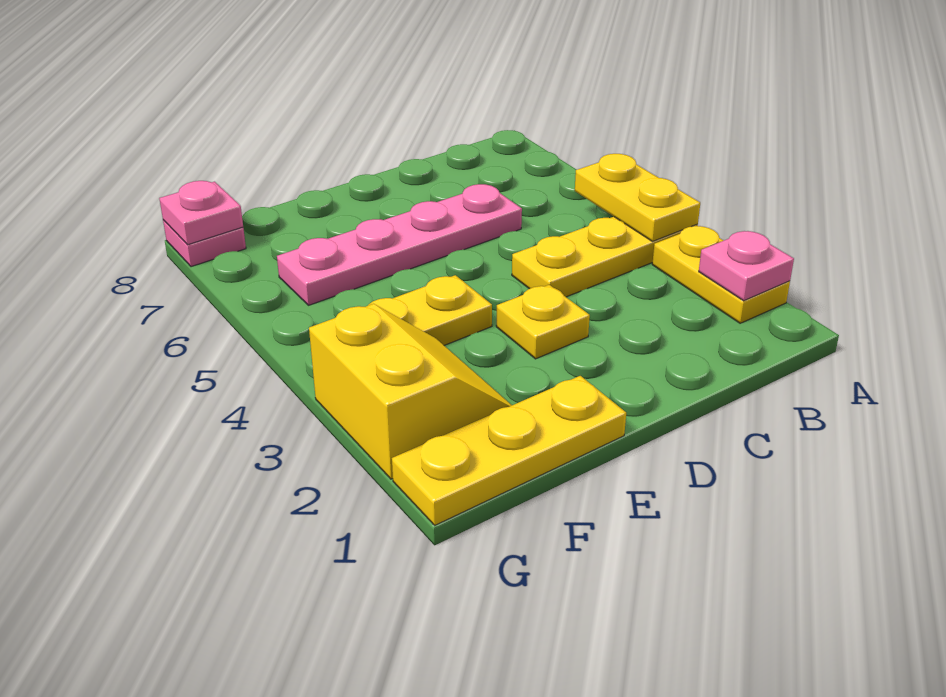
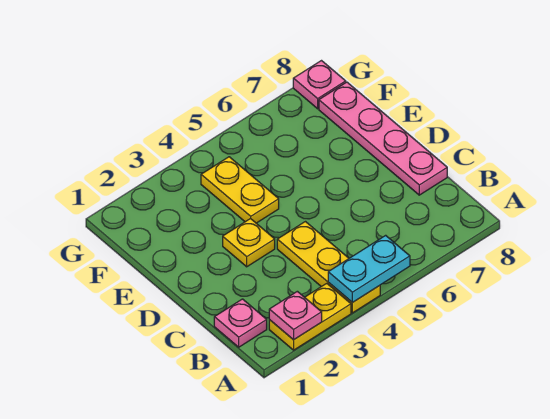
yellow plate A4:A5 level 2 -> cyan plate A4:A5 level 2
pink plate C6:F6 level 1 -> pink plate C8:F8 level 1
yellow plate E1:G1 level 1 -> none
yellow slope F2:G3 level 1 top G -> none
pink plate G8 level 2 -> pink plate B1 level 1

